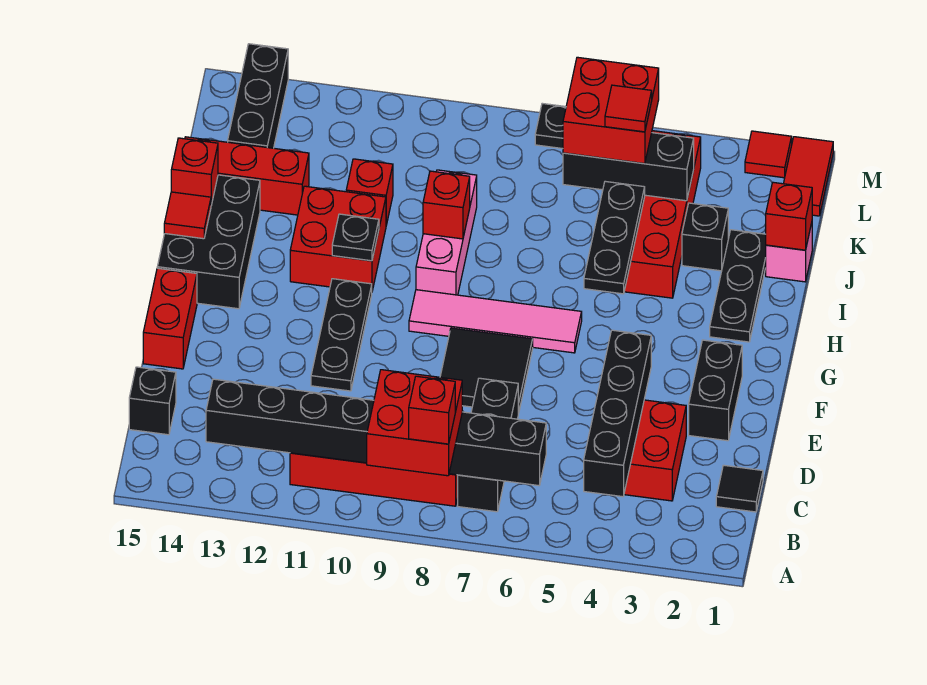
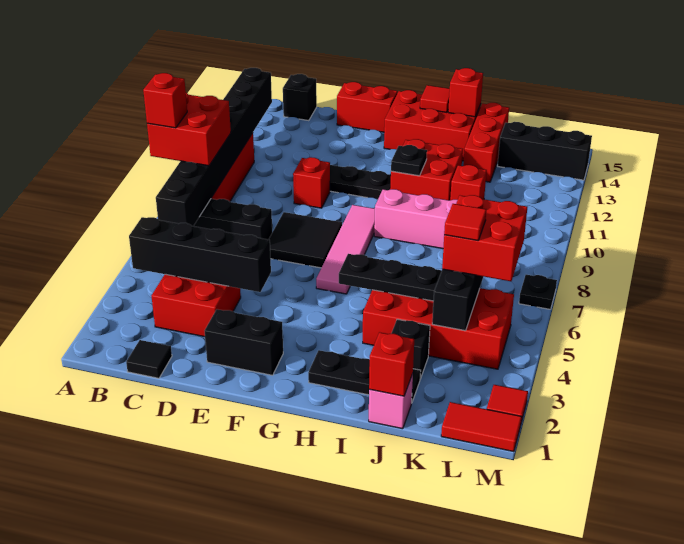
black brick G14:I15 level 1 -> red brick G14:I15 level 1
red brick I9 level 2 -> red brick E10 level 1

